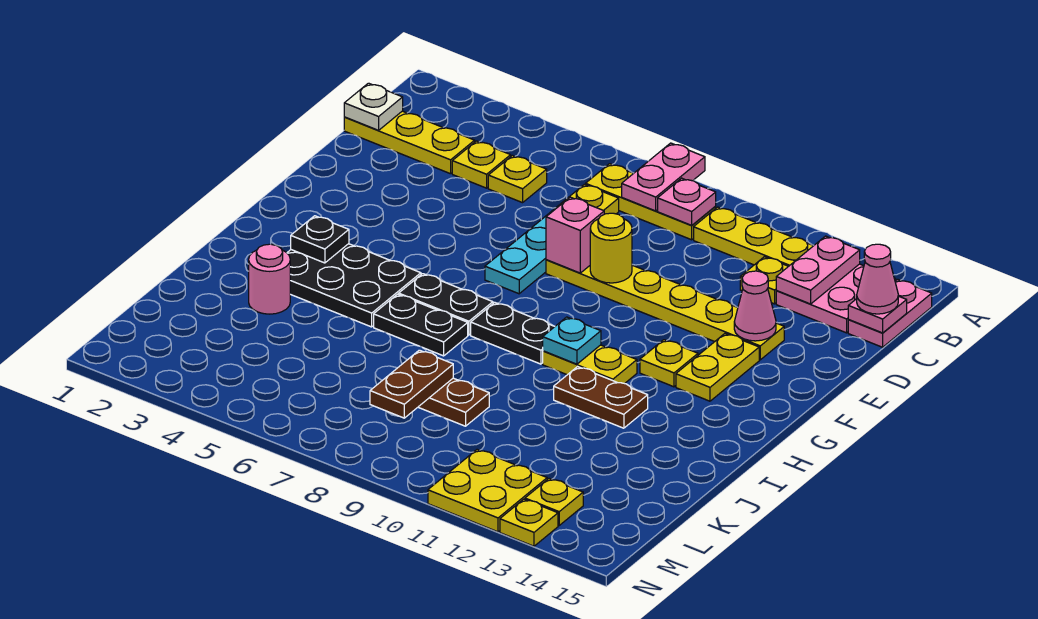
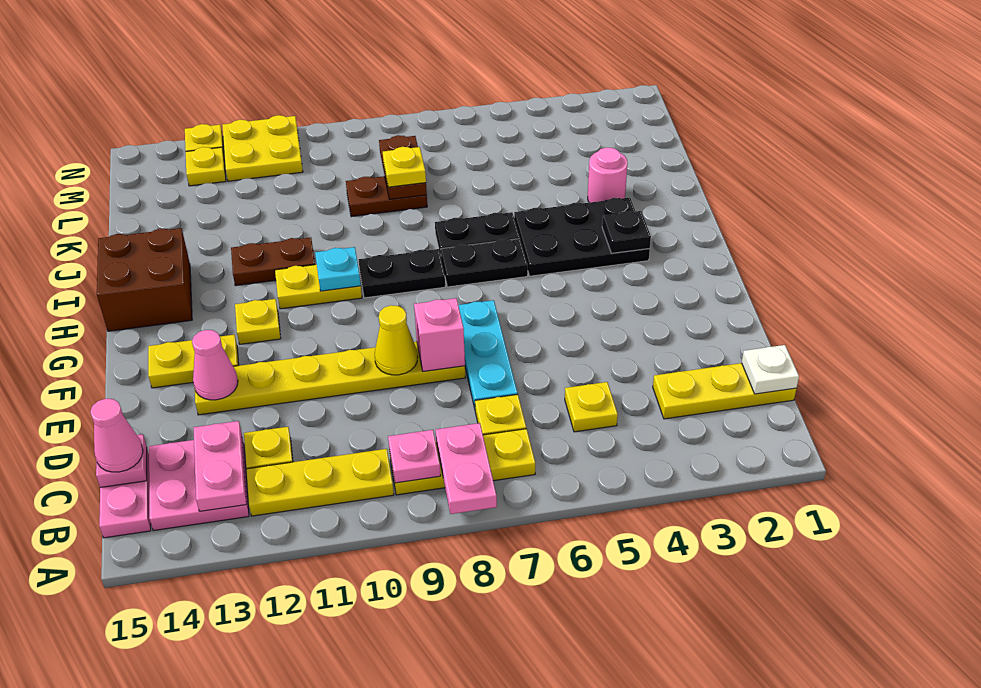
yellow plate C4 level 1 -> yellow plate K8 level 3
yellow round brick E9 level 2 -> yellow cone E9 level 2
yellow plate F13:G13 level 1 -> yellow plate F13:F14 level 1
none -> brown brick H14:I15 level 1

